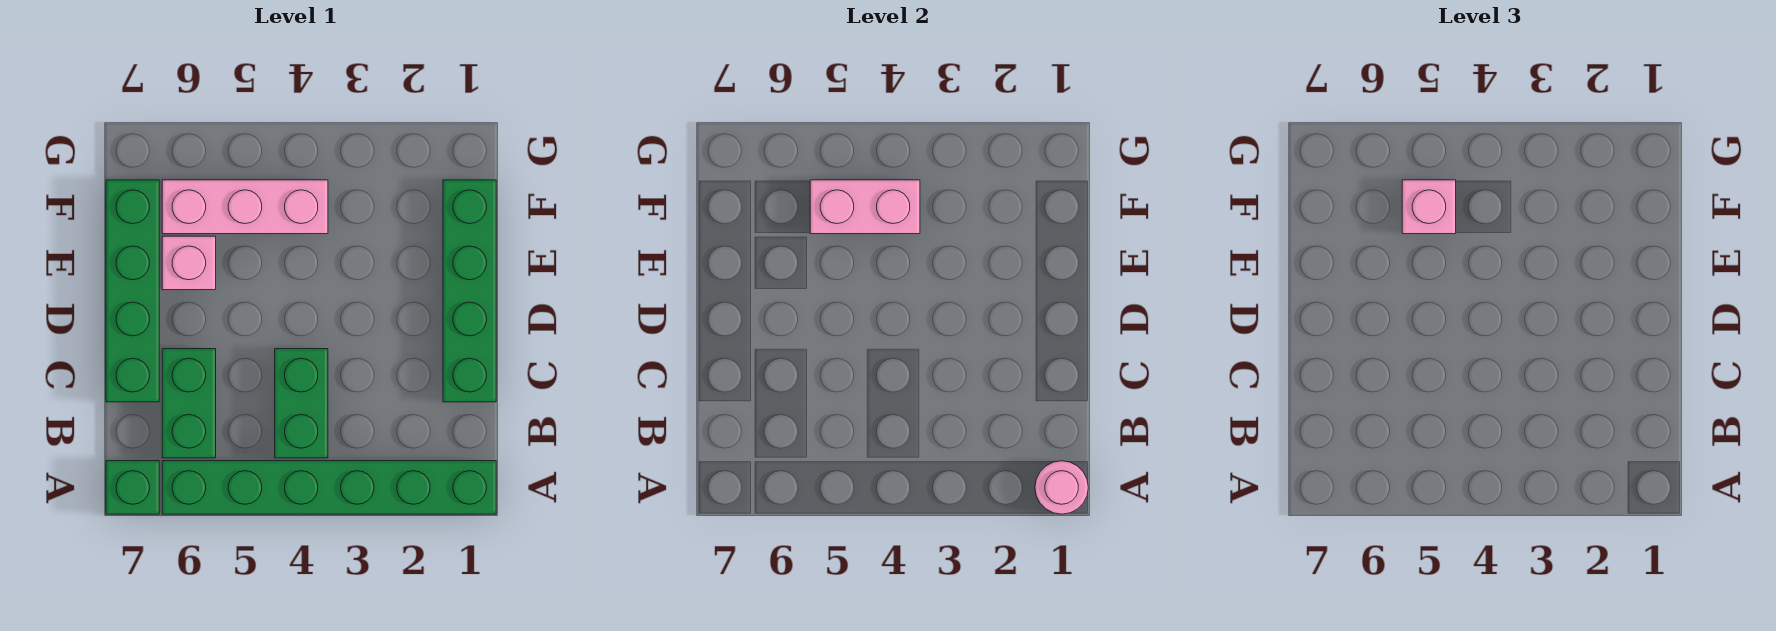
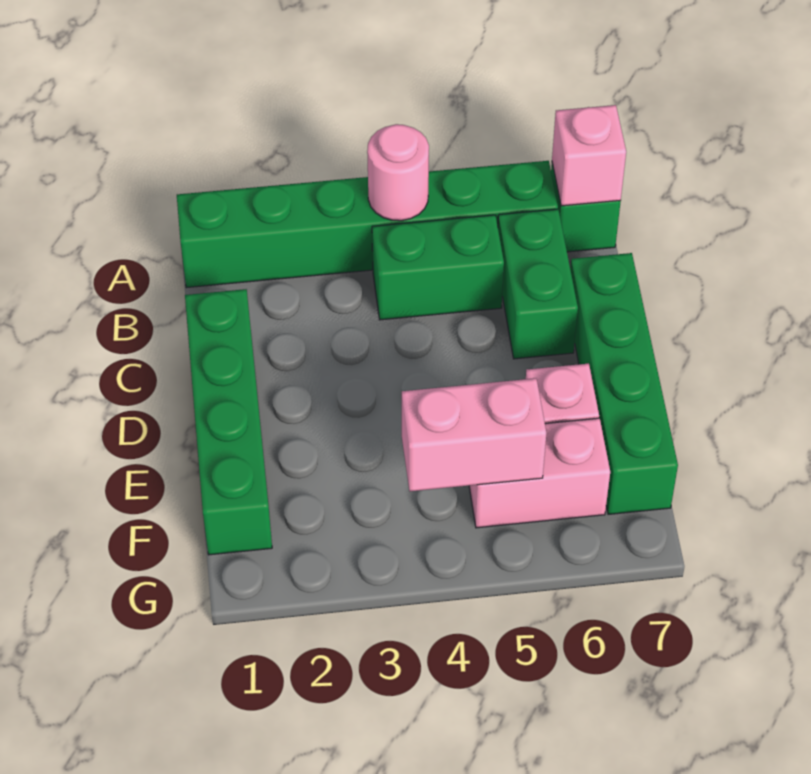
pink round brick A1 level 2 -> pink round brick A4 level 2
green brick B4:C4 level 1 -> green brick B4:B5 level 1
pink brick F4:F6 level 1 -> pink brick F5:F6 level 1
pink brick F5 level 3 -> pink brick A7 level 2

